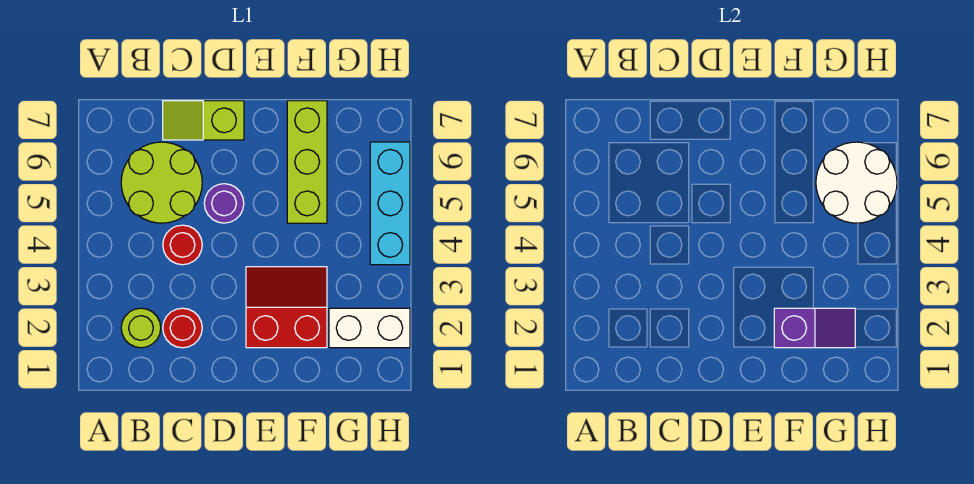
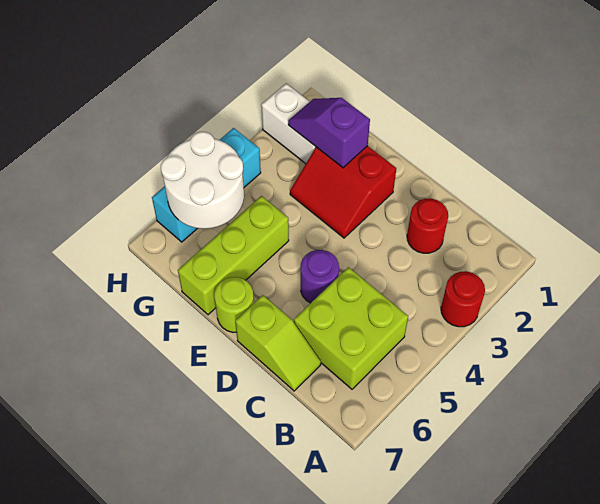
lime round brick B2 level 1 -> lime round brick E7 level 1
lime round brick B5:C6 level 1 -> lime brick B5:C6 level 1
red round brick C4 level 1 -> red round brick A3 level 1

